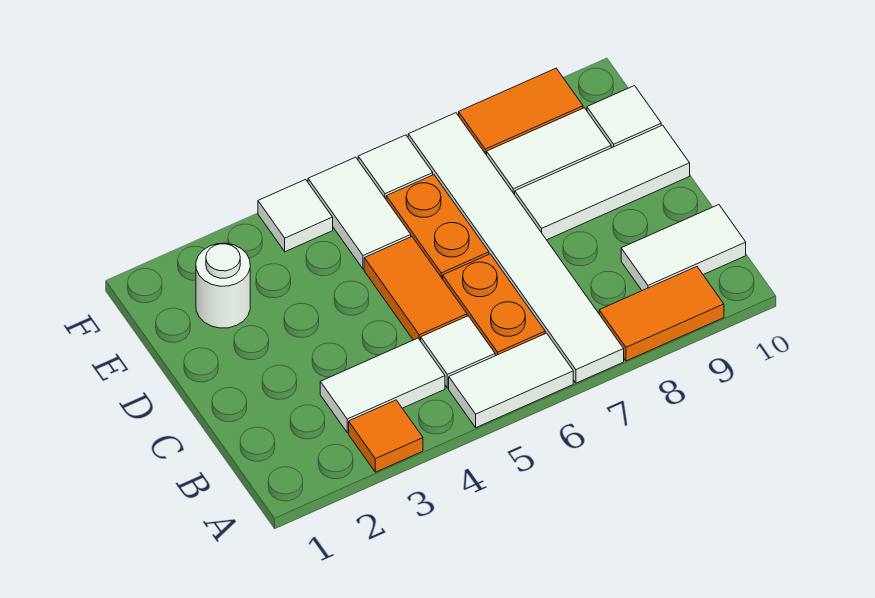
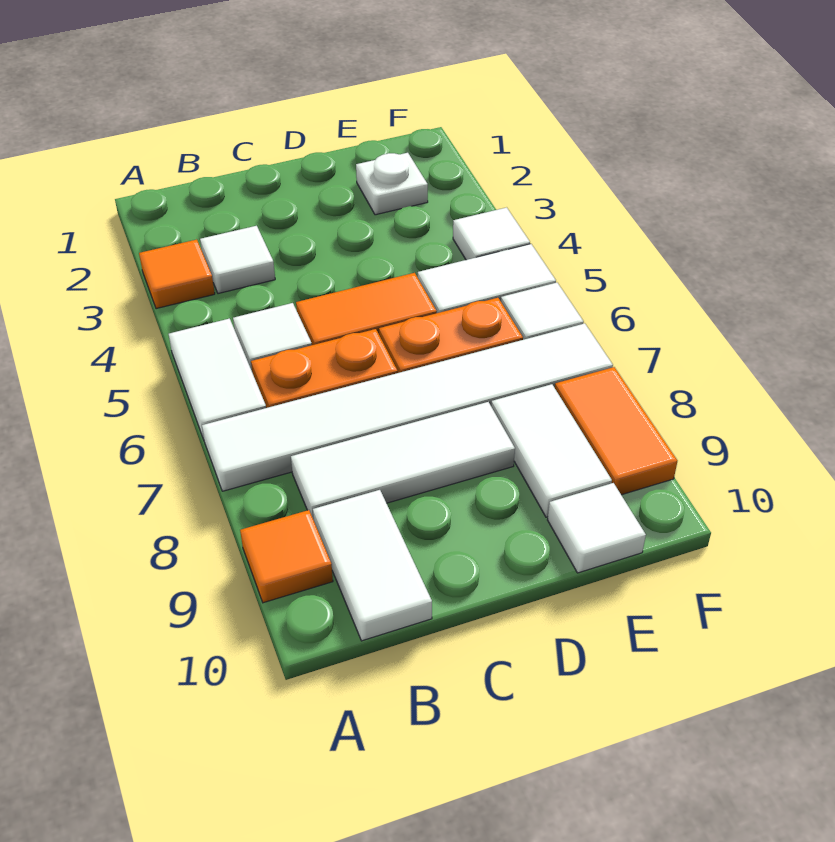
orange tile A8:A9 level 1 -> orange tile A9 level 1
white tile B3:B4 level 1 -> white tile B3 level 1
white tile D8:D10 level 1 -> white tile B8:D8 level 1
white round brick E2 level 1 -> white plate E2 level 1

